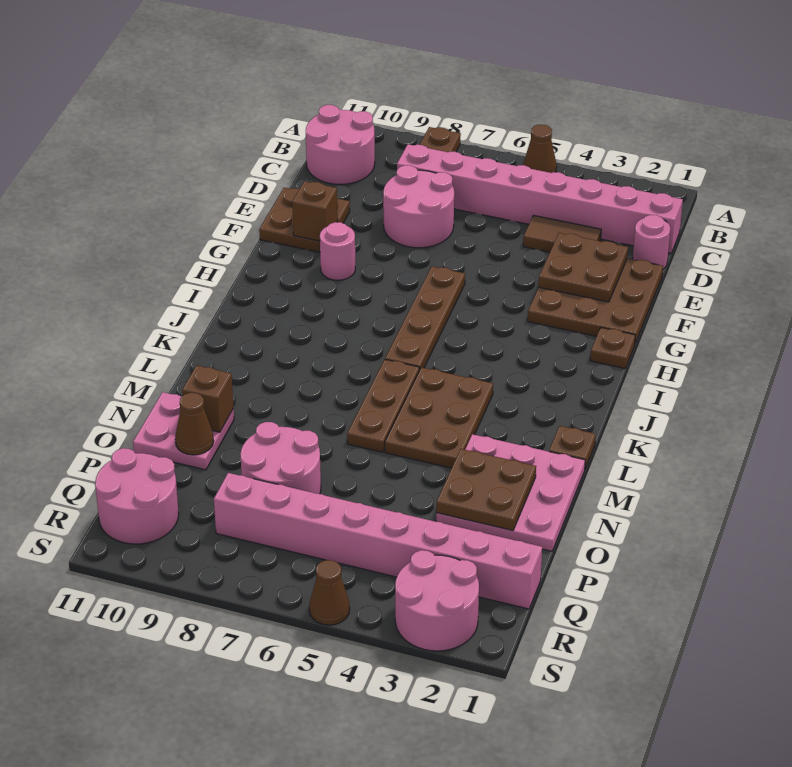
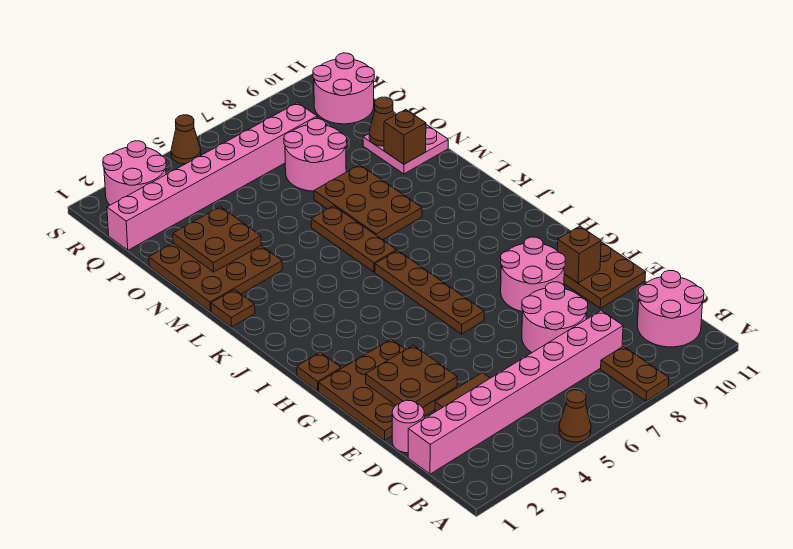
pink round brick G9 level 1 -> pink round brick F8:G9 level 1
brown plate K4:M5 level 1 -> brown plate L7:N8 level 1
pink plate M1:O3 level 1 -> brown plate M1:O3 level 1

